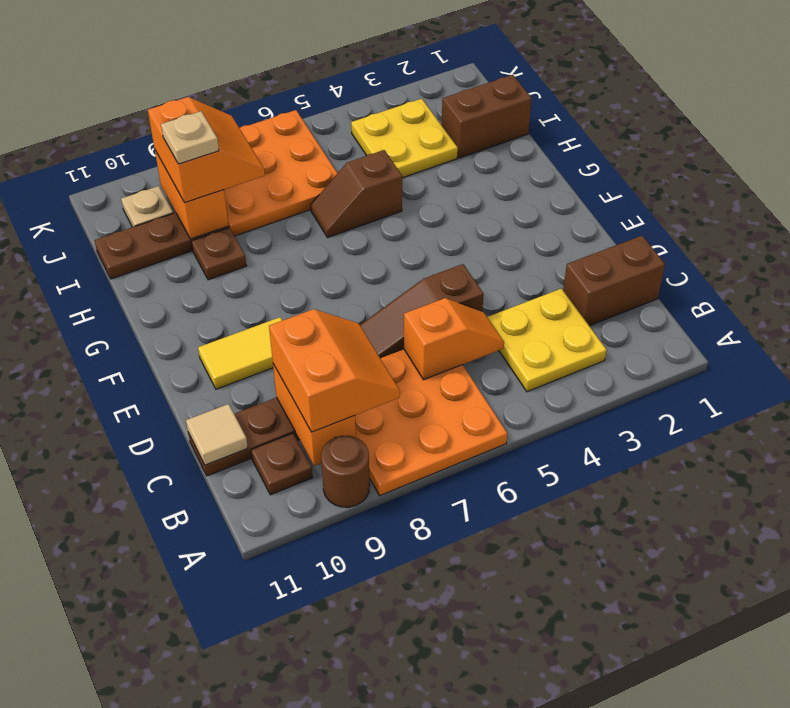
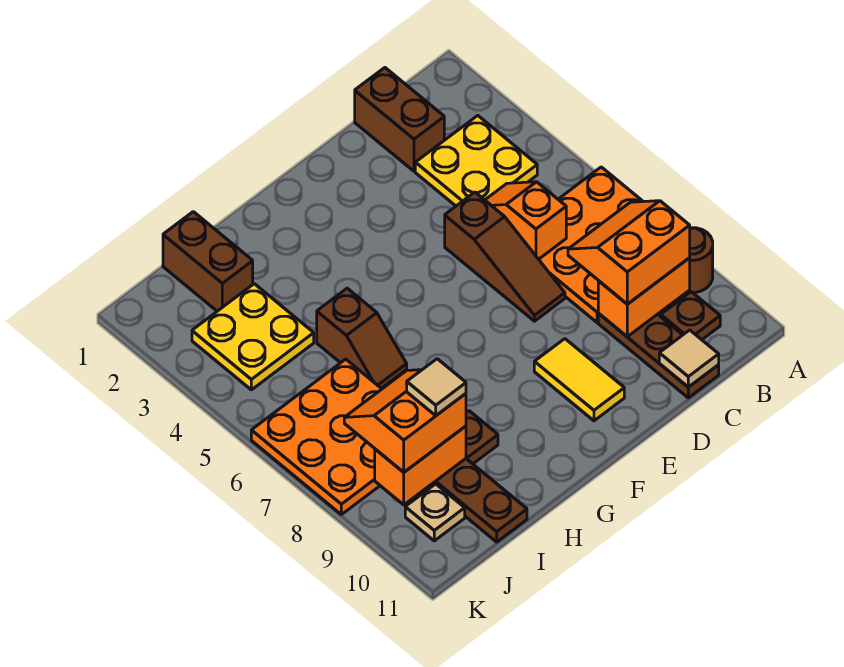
tan plate I9 level 4 -> tan tile I9 level 4

